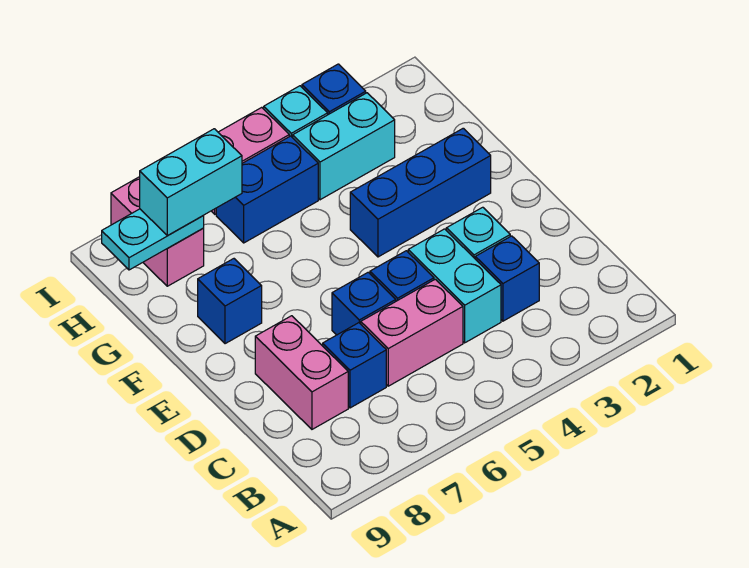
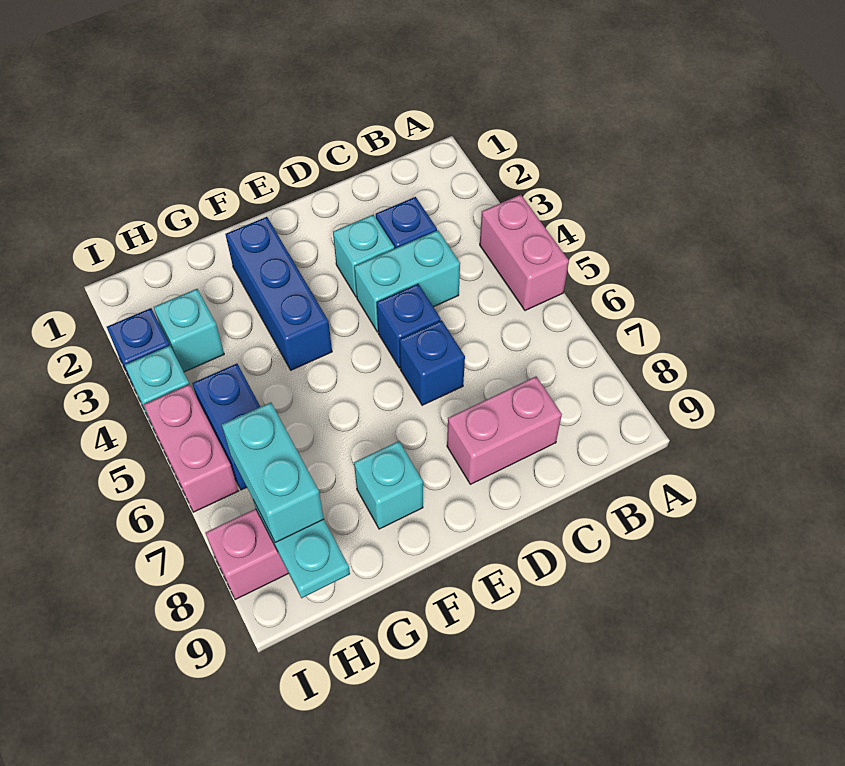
pink brick C5:C6 level 1 -> pink brick A4:A5 level 1
blue brick C7 level 1 -> none
blue brick F8 level 1 -> cyan brick F8 level 1
cyan brick H3:H4 level 1 -> cyan brick H3 level 1

